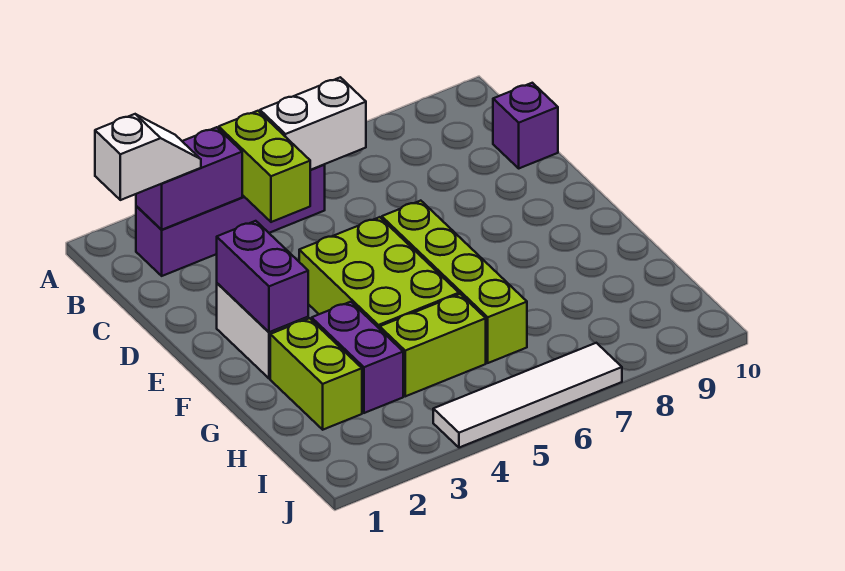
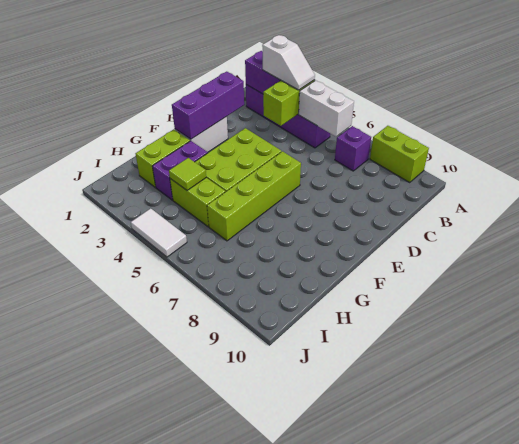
none -> lime brick A8:A9 level 1
white slope B1:B2 level 3 top 1 -> white slope B3:B4 level 3 top 3
purple brick C10 level 1 -> purple brick B7 level 1
purple brick E2:F2 level 2 -> purple brick D2:F2 level 2
none -> lime tile H4 level 2
white tile J4:J7 level 1 -> white tile J4:J5 level 1

